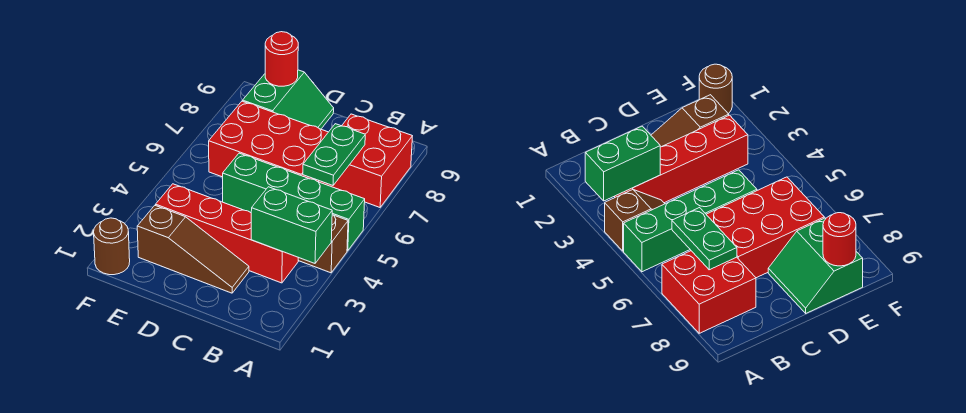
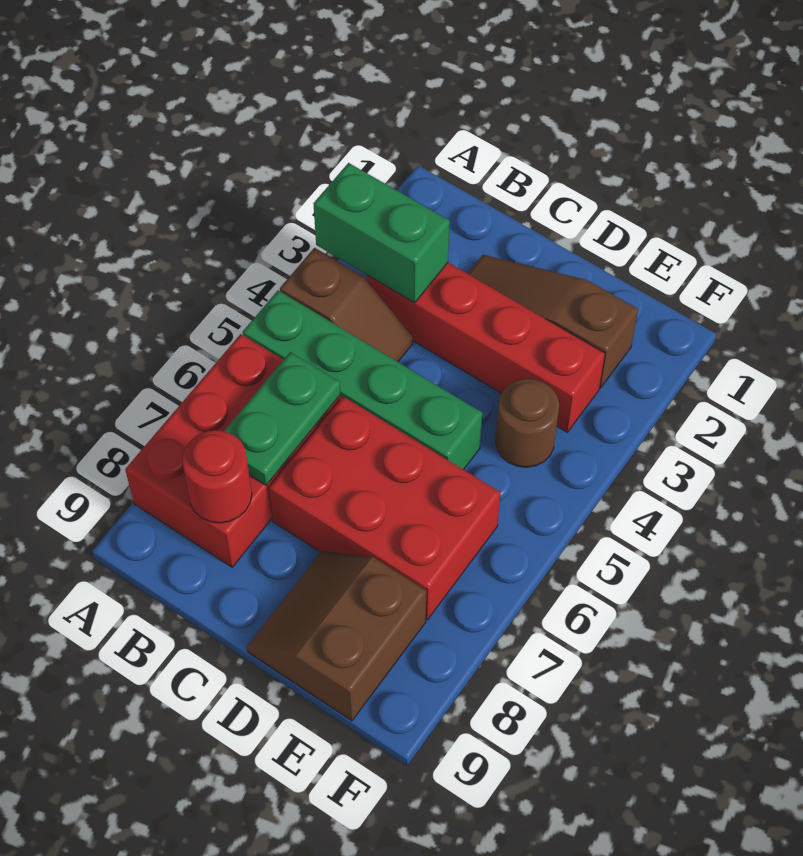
red brick A7:B8 level 1 -> red brick A6:B8 level 1
green slope D8:E9 level 1 top E -> brown slope D8:E9 level 1 top E
red round brick E9 level 2 -> red round brick B8 level 2
brown round brick F1 level 1 -> brown round brick E4 level 1

